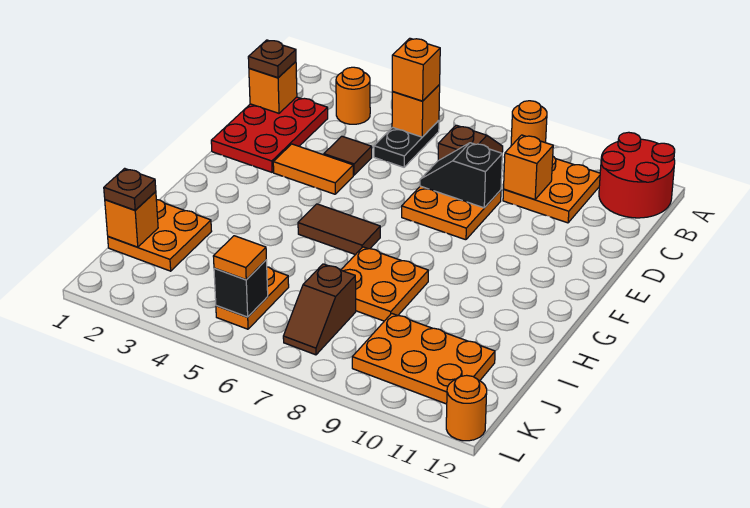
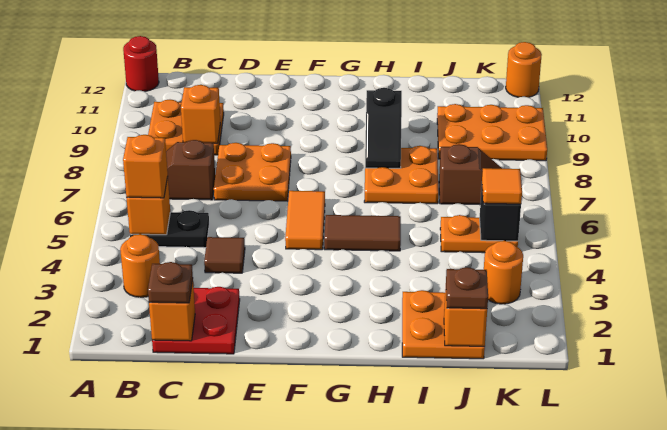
orange round brick A8 level 1 -> orange round brick K3 level 1
red round brick A11:B12 level 1 -> red round brick A12 level 1
red plate C1:E2 level 1 -> red plate C1:D2 level 1
black slope D7:D8 level 2 top 8 -> black slope H8:H9 level 2 top 9
orange tile E3:E4 level 1 -> orange tile F5:F6 level 1
brown tile G5:G6 level 1 -> brown tile G5:H5 level 1
orange plate J9:K11 level 1 -> orange plate J9:L10 level 1

